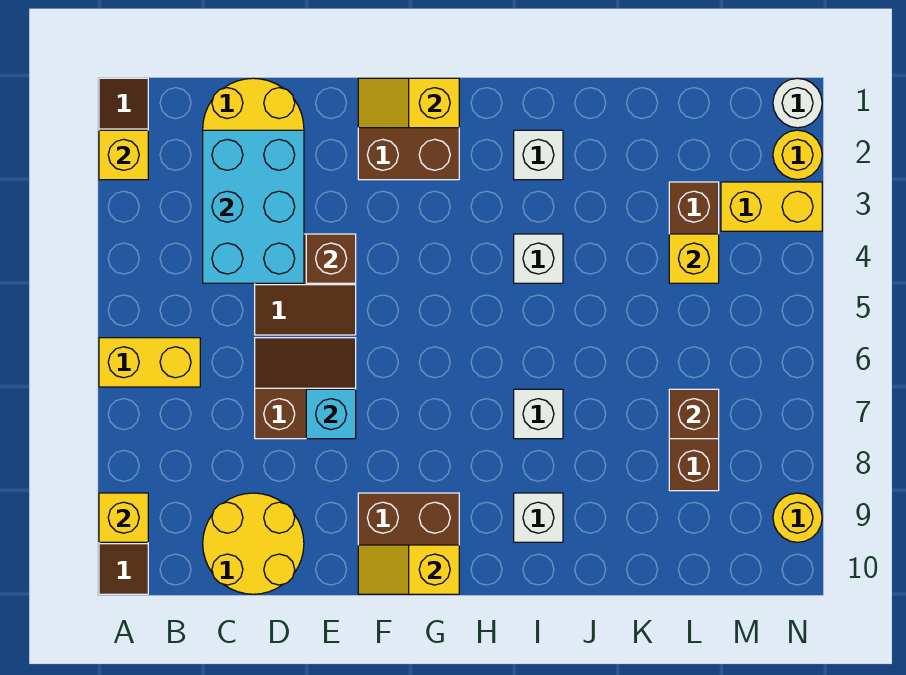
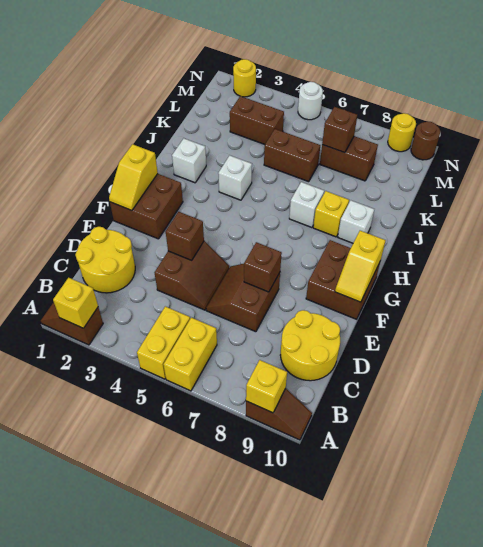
cyan brick C2:D4 level 2 -> none
cyan brick E7 level 2 -> brown brick E7 level 2
none -> brown brick K5:K6 level 1
yellow brick L4 level 2 -> yellow brick I8 level 1
yellow brick M3:N3 level 1 -> yellow brick A5:B5 level 1
white round brick N1 level 1 -> white round brick N5 level 1
none -> brown round brick N10 level 1

